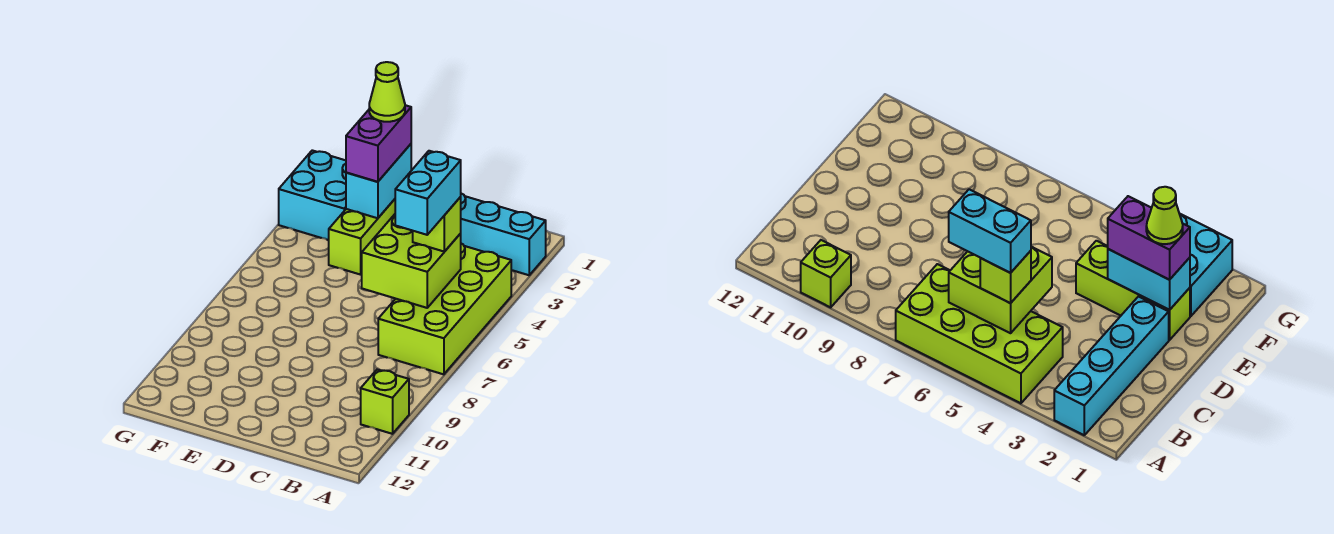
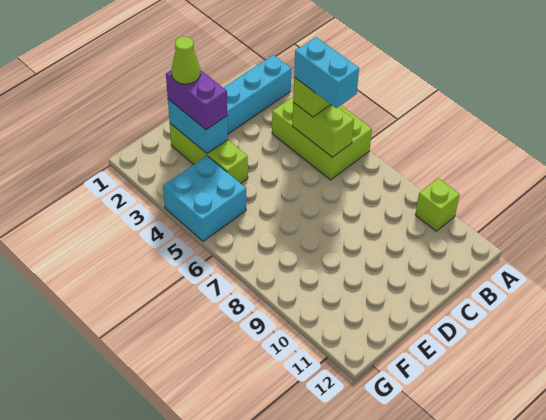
lime brick A4:B7 level 1 -> lime brick A4:B6 level 1
lime brick B5:C6 level 2 -> lime brick B5:B6 level 2
cyan brick F2:G3 level 1 -> cyan brick F4:G5 level 1

